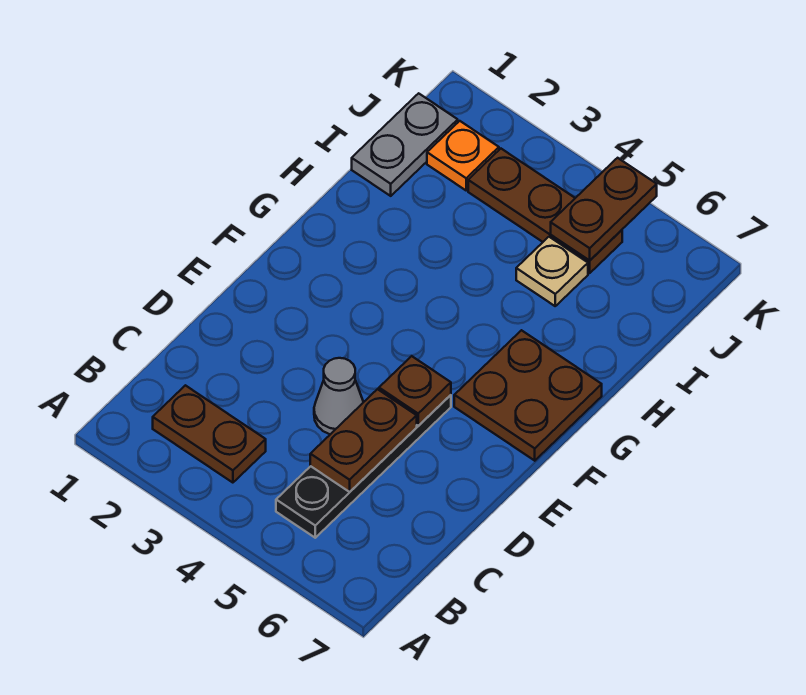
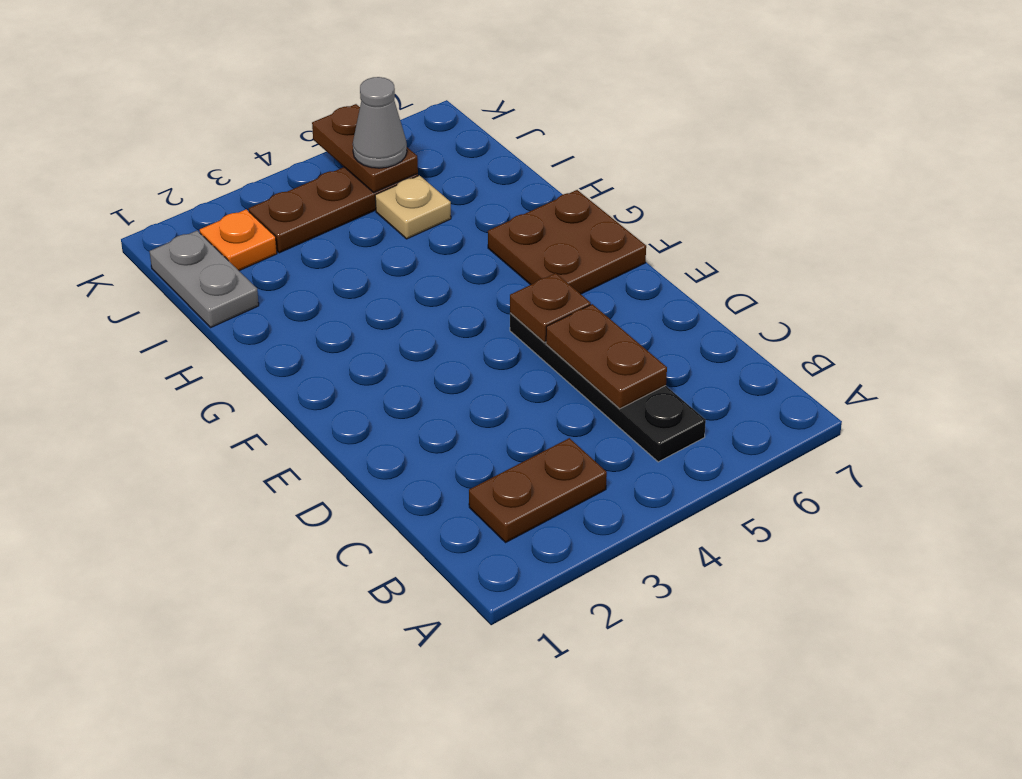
grey cone D4 level 1 -> grey cone J5 level 3

